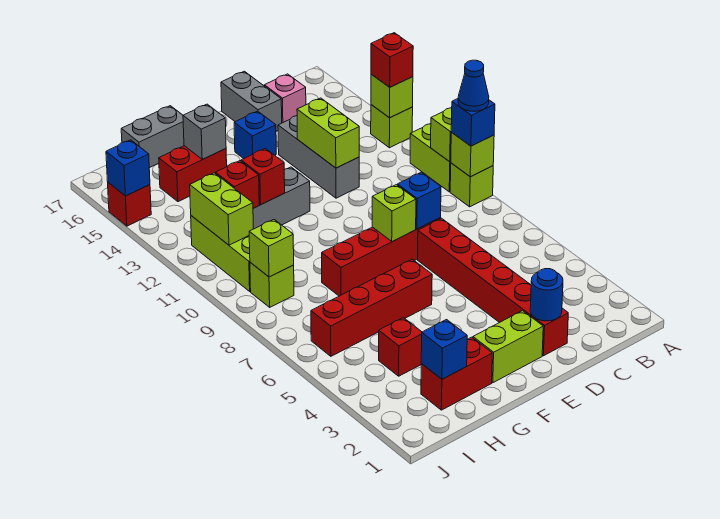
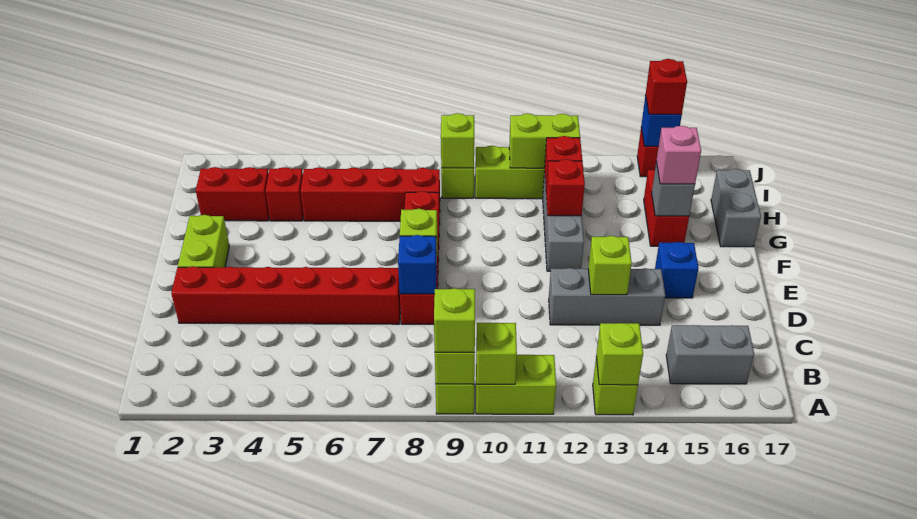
blue brick A9 level 3 -> lime brick A9 level 3
blue cone A9 level 4 -> none
red brick A13 level 3 -> red brick J15 level 3
pink brick C16 level 1 -> pink brick G15 level 3
blue round brick D2 level 2 -> none
lime brick D12:D13 level 2 -> lime brick D13 level 2
grey brick D16:D17 level 1 -> grey brick B15:B16 level 1
red brick F6:I6 level 1 -> red brick H5:H8 level 1
red brick G2:H2 level 1 -> red brick H2:H3 level 1
blue brick H2 level 2 -> none

